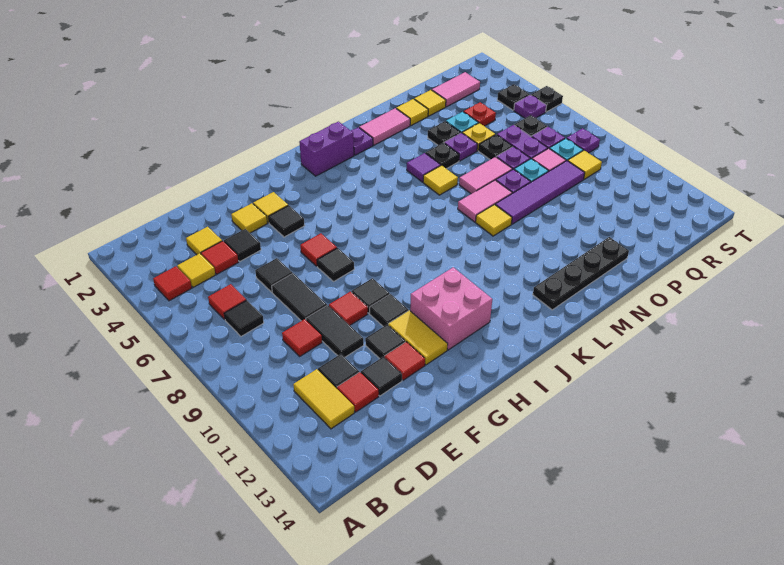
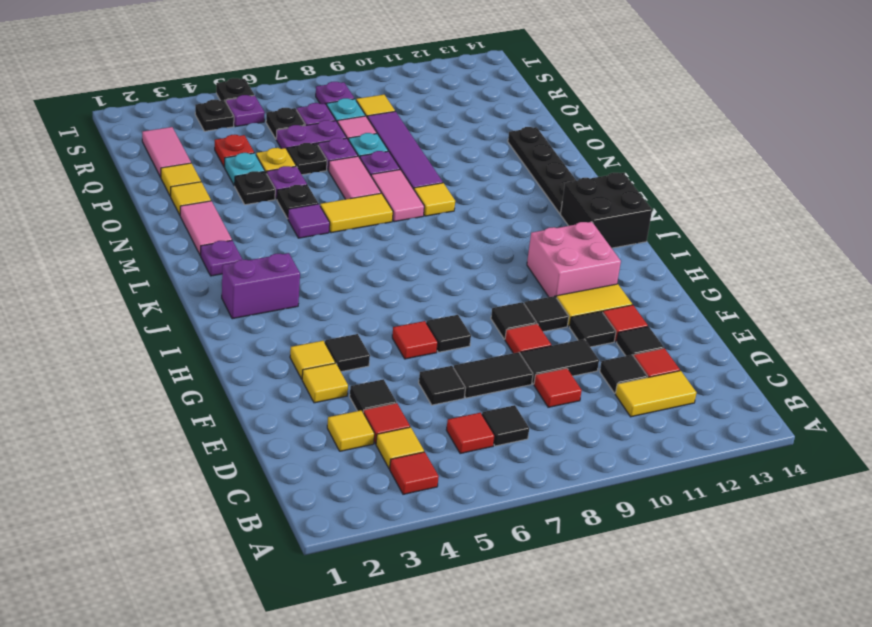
purple brick J2:K2 level 1 -> purple brick J2:J3 level 1
none -> black brick J13:K14 level 1
yellow tile M6 level 1 -> yellow tile M6:M7 level 1

